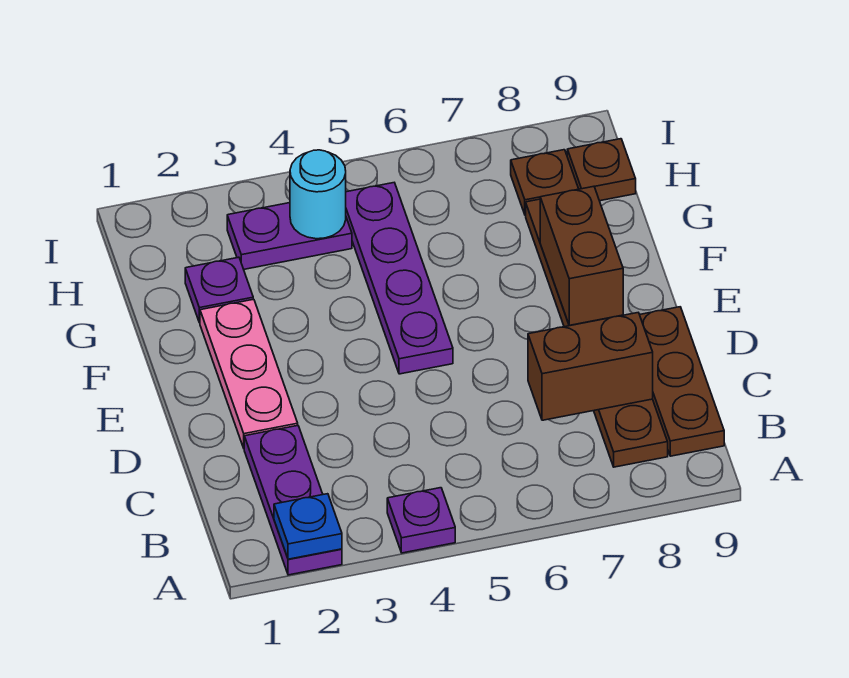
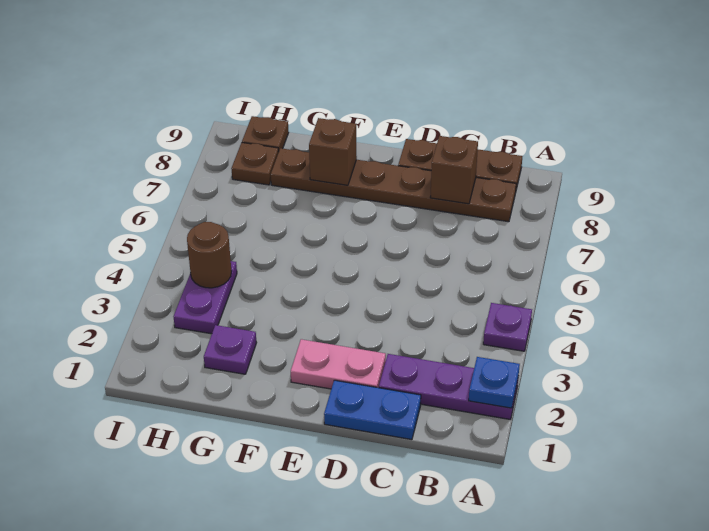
none -> blue plate C1:D1 level 1
brown brick C7:C8 level 2 -> brown brick C8 level 2
pink plate D2:F2 level 1 -> pink plate D2:E2 level 1
purple plate E5:H5 level 1 -> none
brown brick E8:F8 level 2 -> brown brick F8 level 2
cyan round brick H4 level 2 -> brown round brick H4 level 2

